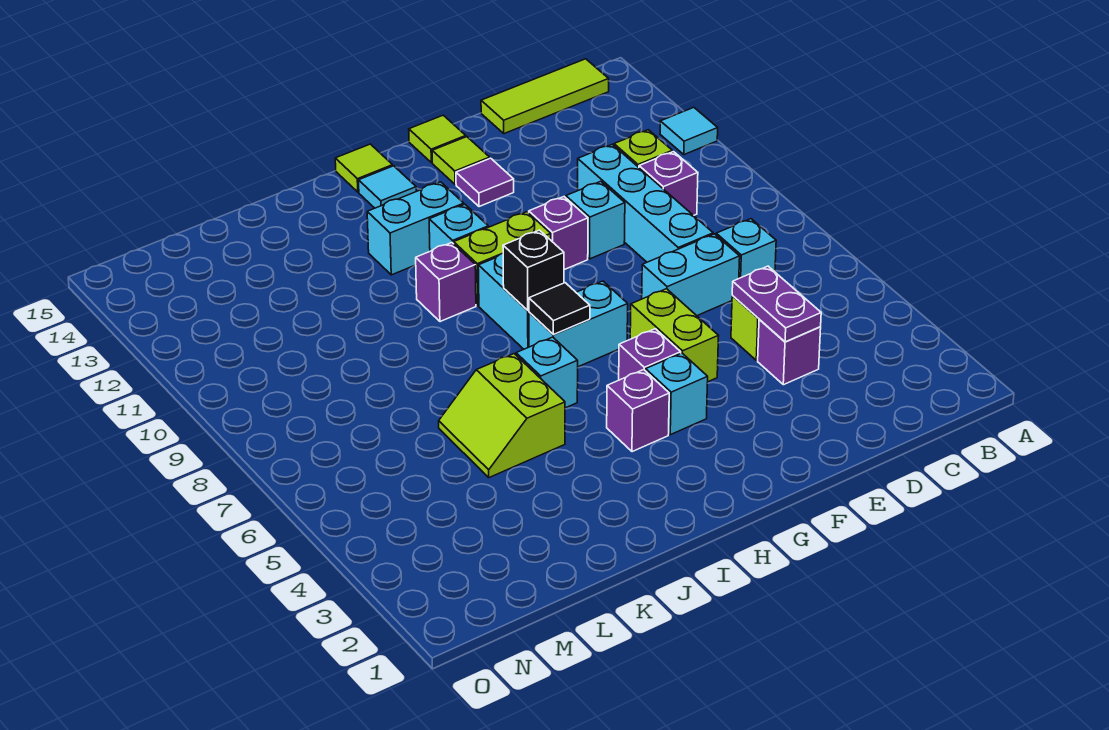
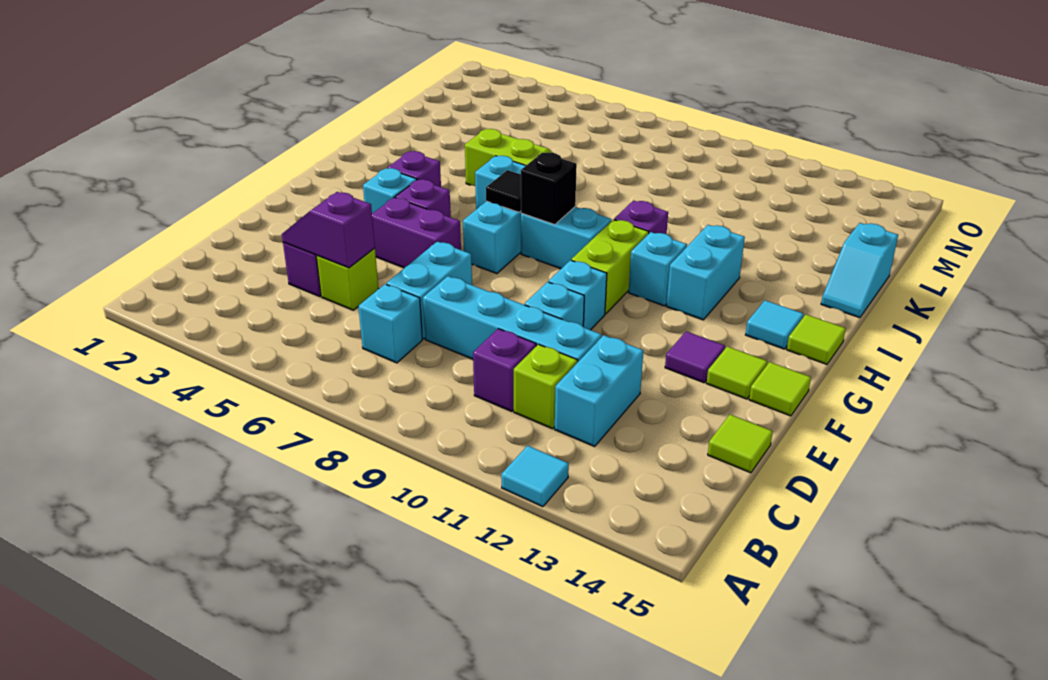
lime tile B15:D15 level 1 -> lime tile D15 level 1
none -> cyan brick C12:D12 level 1
purple plate D4:D5 level 2 -> purple slope D4:D5 level 2 top 5
lime brick F5:F6 level 1 -> purple brick F5:F6 level 1
purple brick F10 level 1 -> cyan brick F10 level 1
none -> cyan slope J15:K15 level 1 top K

